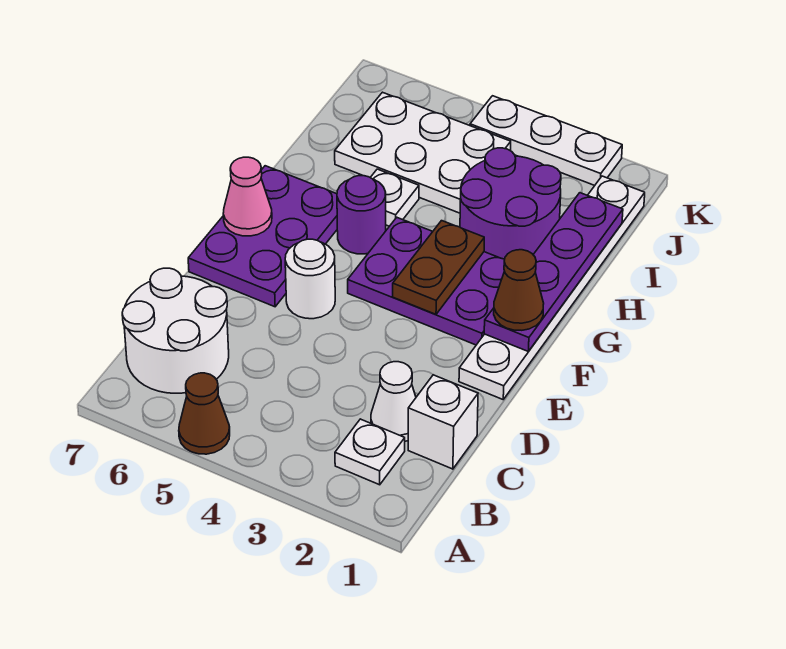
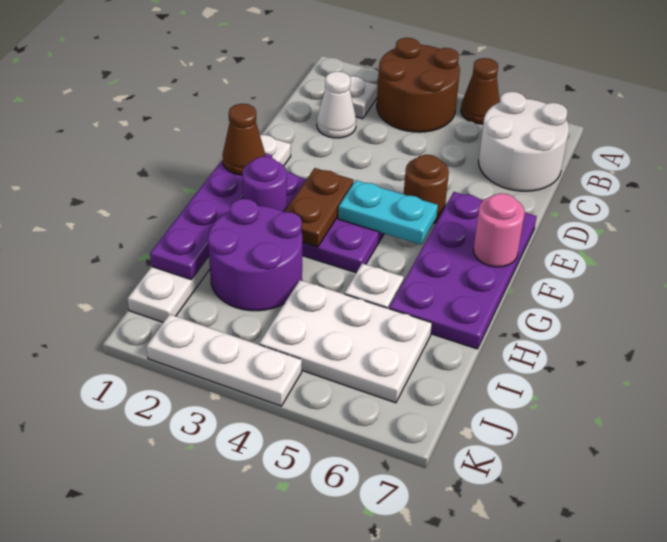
none -> brown round brick A3:B4 level 1
white brick C1 level 1 -> none
white round brick E5 level 1 -> brown round brick E5 level 1
purple plate E6:G7 level 1 -> purple plate E6:H7 level 1
none -> cyan plate F4:F5 level 2
pink cone F7 level 2 -> pink round brick F7 level 2
purple round brick G5 level 1 -> purple round brick G2 level 2

